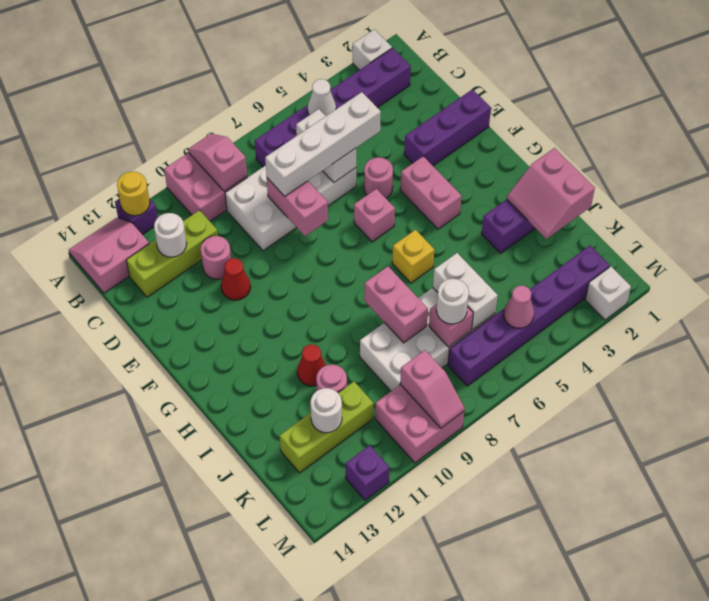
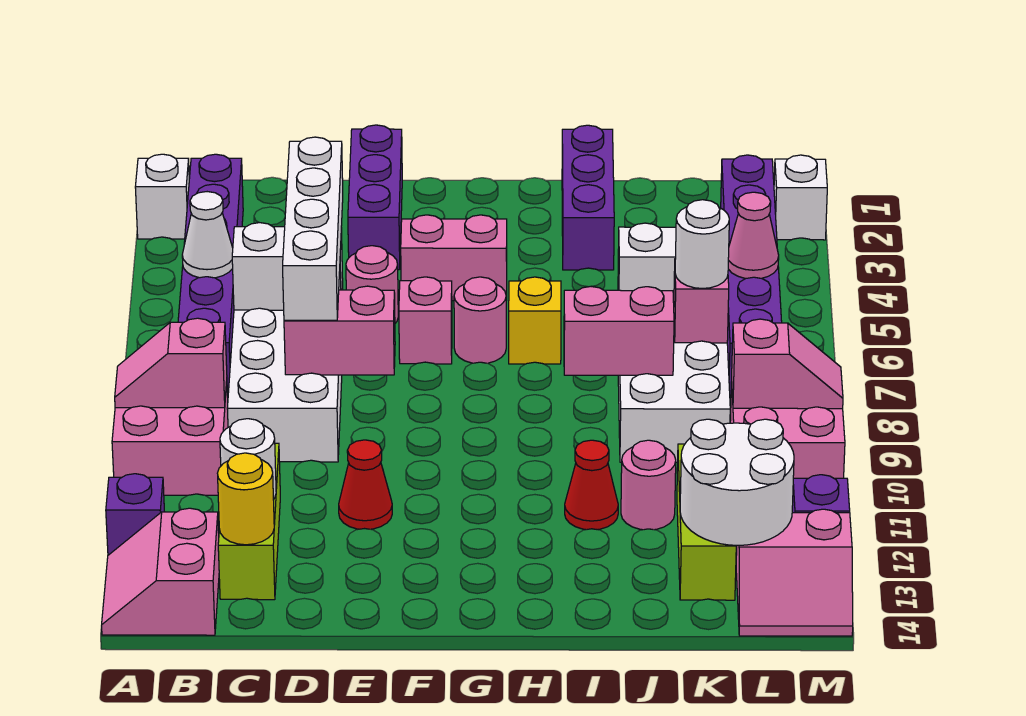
yellow round brick A12 level 2 -> yellow round brick C13 level 2
pink round brick D11 level 1 -> pink round brick G6 level 1
pink slope I1:J2 level 2 top 1 -> pink slope L13:M14 level 1 top 13
white round brick K12 level 2 -> white round brick K12:L13 level 2

